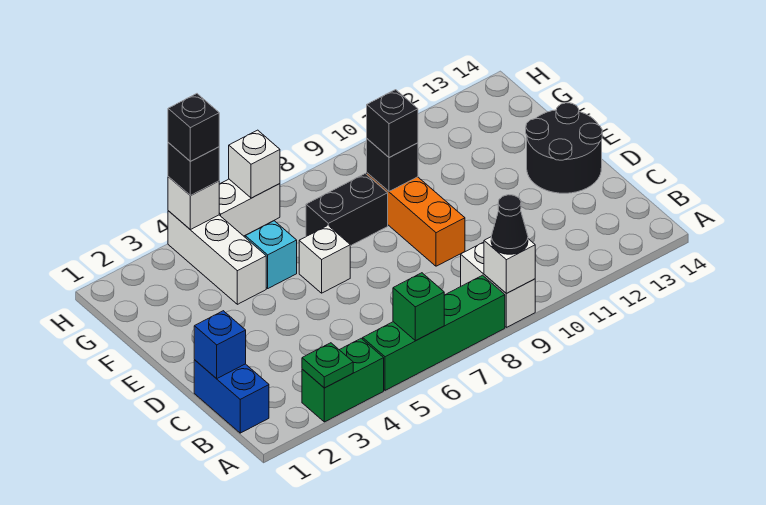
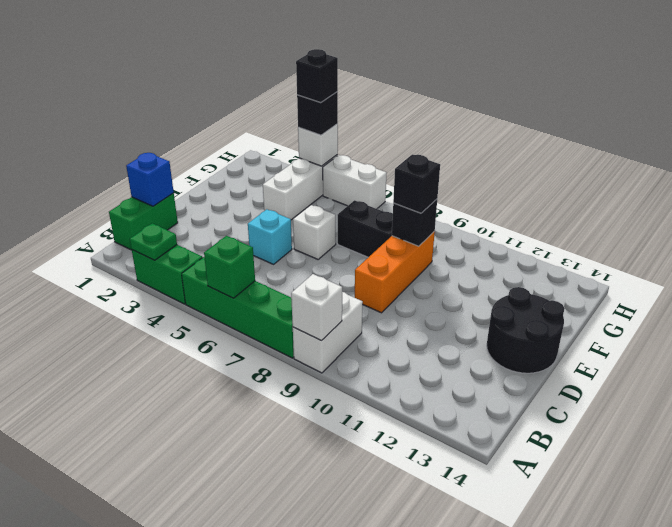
black cone A9 level 3 -> none
blue brick B1:C1 level 1 -> green brick B1:C1 level 1
cyan brick F5 level 1 -> cyan brick D5 level 1
white brick H6 level 2 -> none

